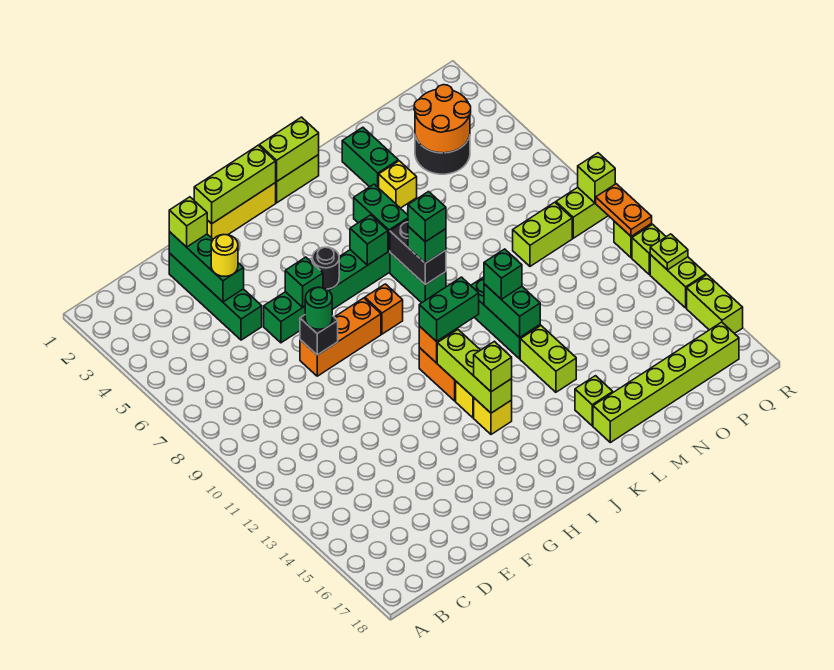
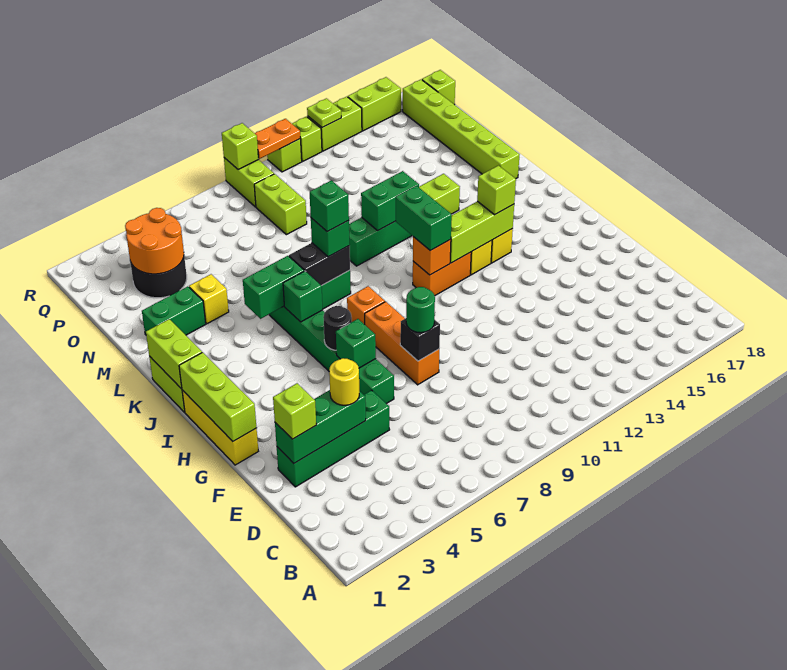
green brick L11 level 3 -> none
lime brick L16 level 1 -> lime brick Q18 level 1

